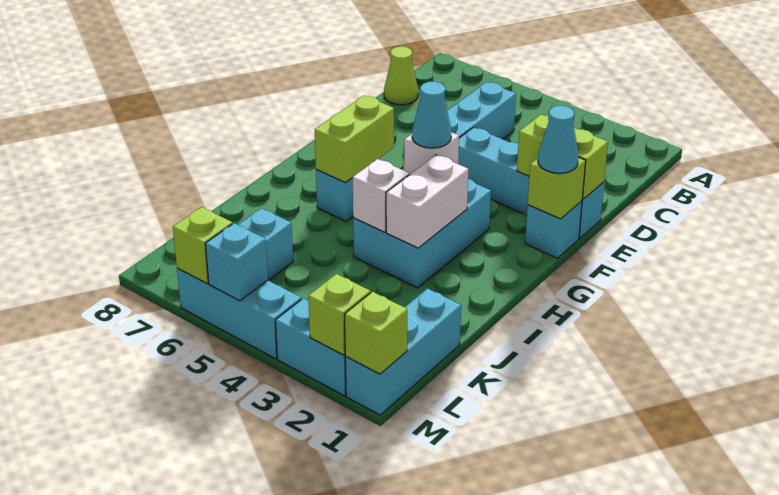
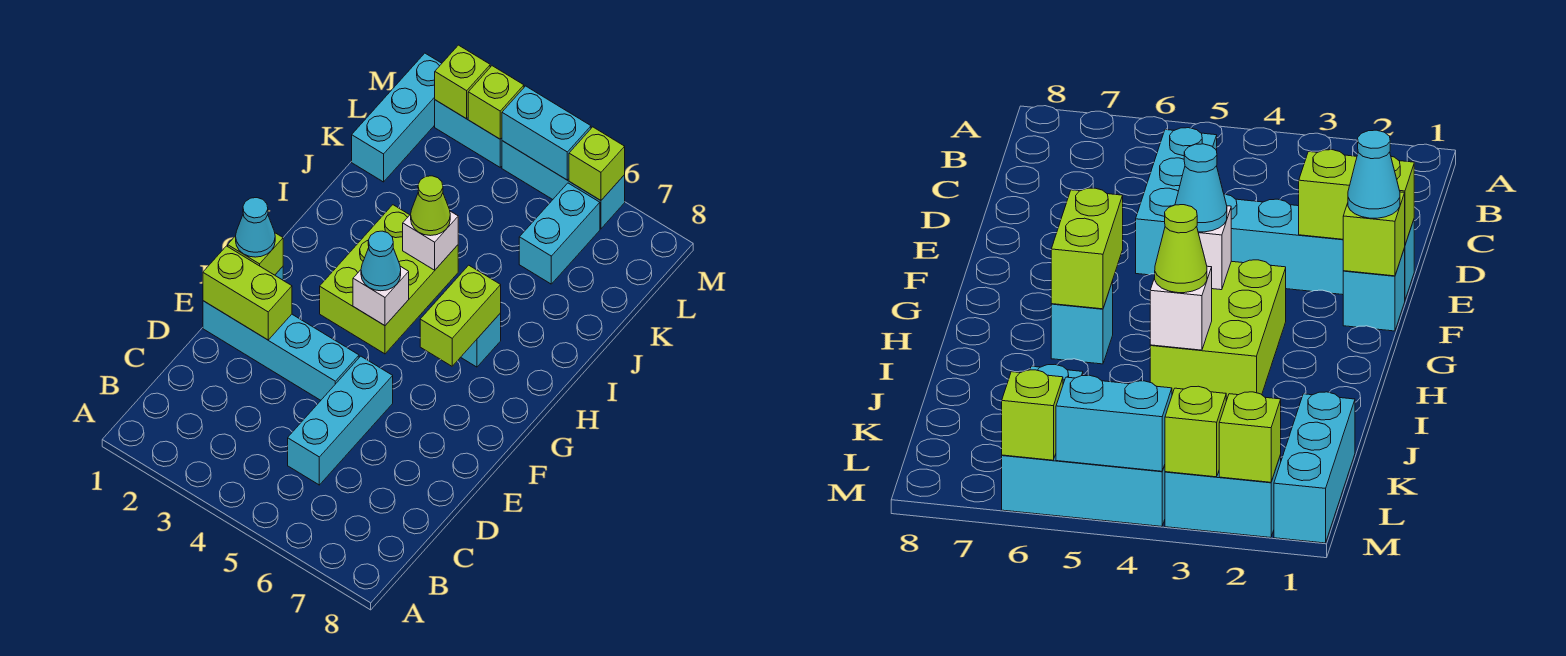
lime cone C8 level 1 -> lime cone I4 level 3
cyan brick G3:I4 level 1 -> lime brick G3:I4 level 1
white brick H3:I3 level 2 -> none
lime brick M1 level 2 -> lime brick M3 level 2
cyan brick M5 level 2 -> cyan brick M4:M5 level 2

